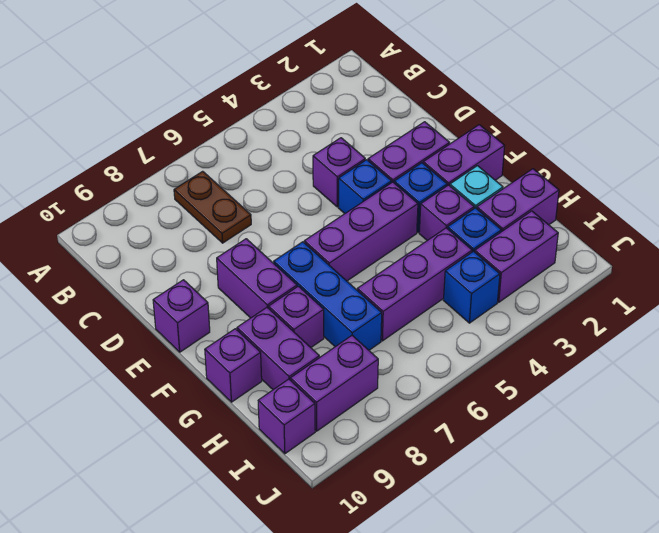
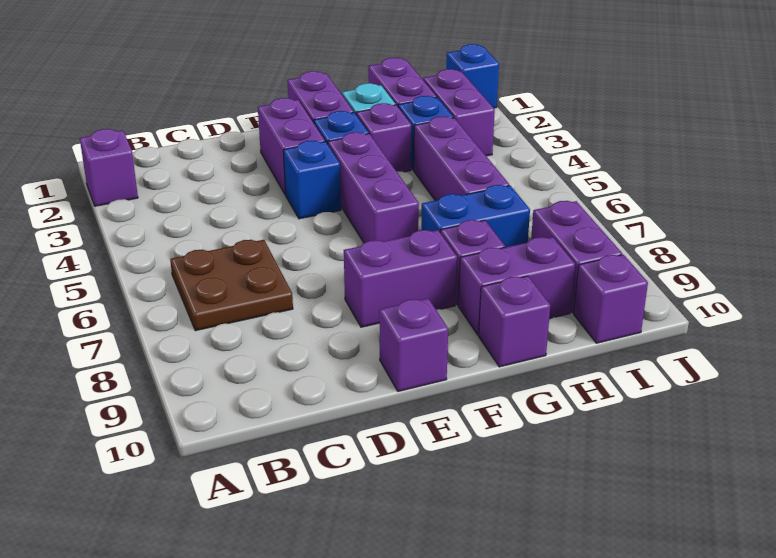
brown plate B7:C7 level 1 -> brown plate B6:C7 level 1
purple brick D4 level 1 -> purple brick A2 level 1
blue brick F7:H7 level 1 -> blue brick G7:H7 level 1
blue brick I4 level 1 -> blue brick J1 level 1

